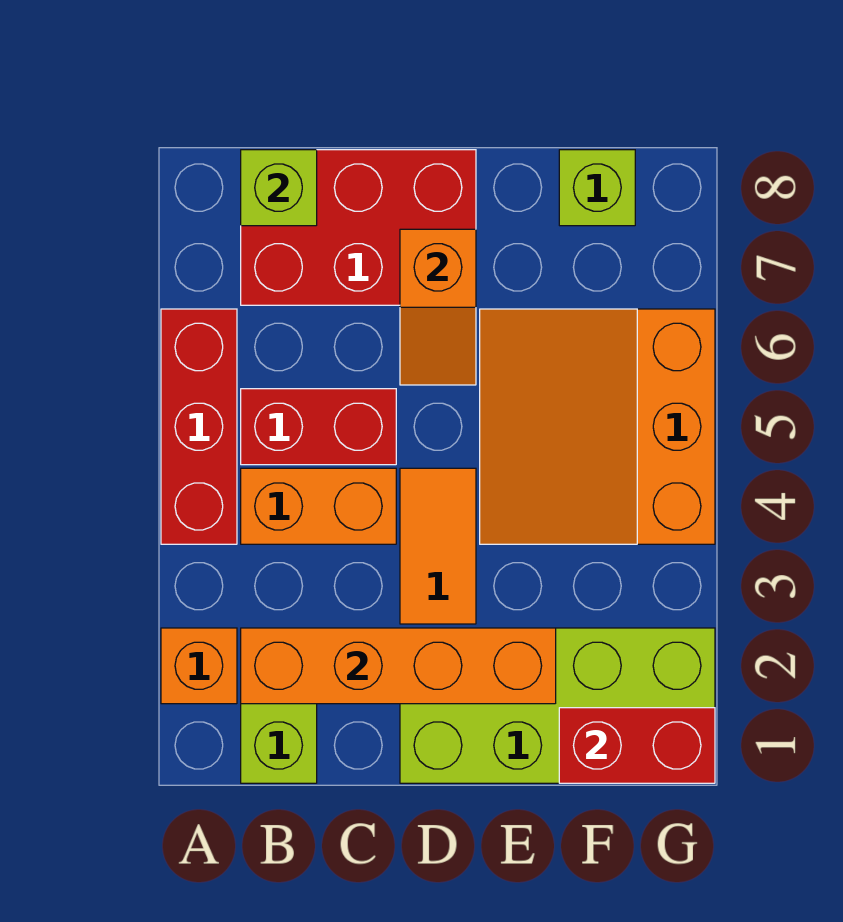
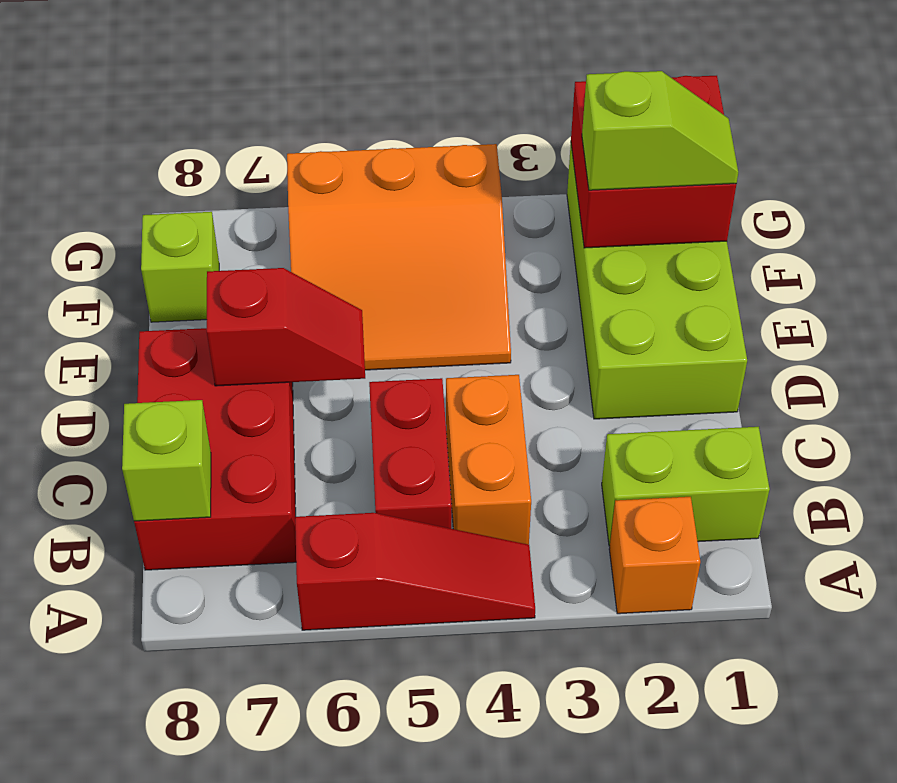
red brick A4:A6 level 1 -> red slope A4:A6 level 1 top 6
orange brick B2:E2 level 2 -> none
orange tile D3:D4 level 1 -> none
orange slope D6:D7 level 2 top 7 -> red slope D6:D7 level 2 top 7
red brick F1:G1 level 2 -> red brick F1:G2 level 2
none -> lime slope F1:F2 level 3 top 2

